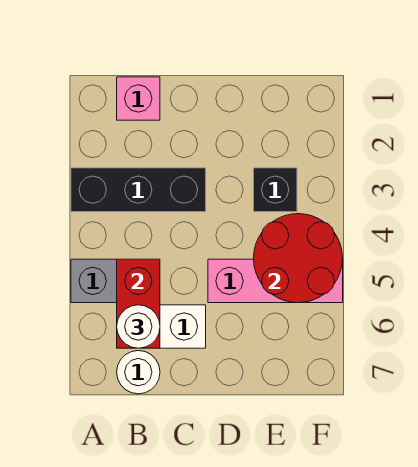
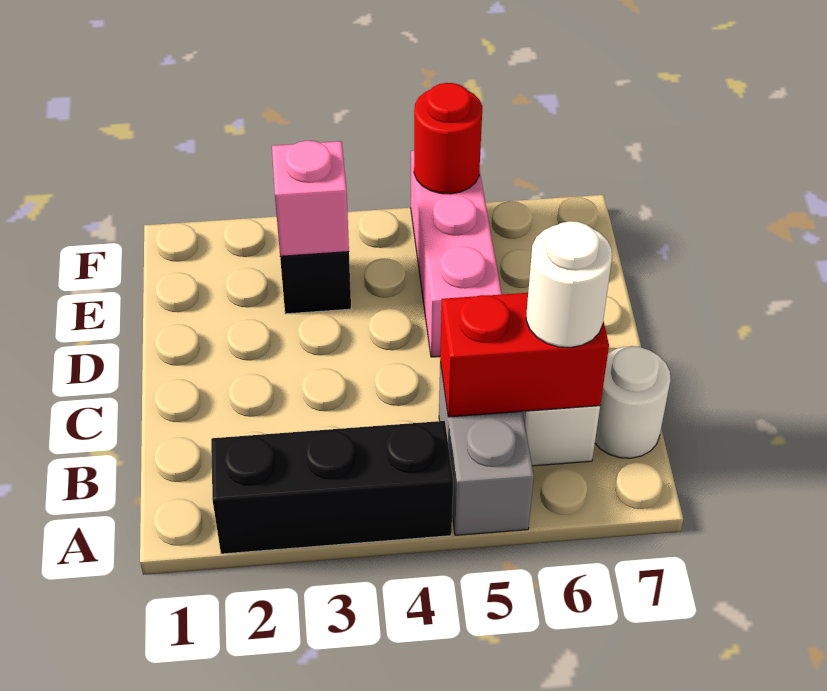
black brick A3:C3 level 1 -> black brick A2:A4 level 1
pink brick B1 level 1 -> pink brick E3 level 2
red round brick E4:F5 level 2 -> red round brick F5 level 2

